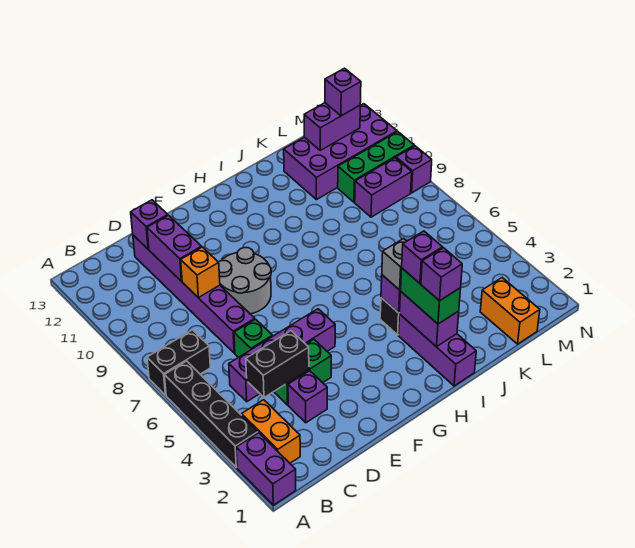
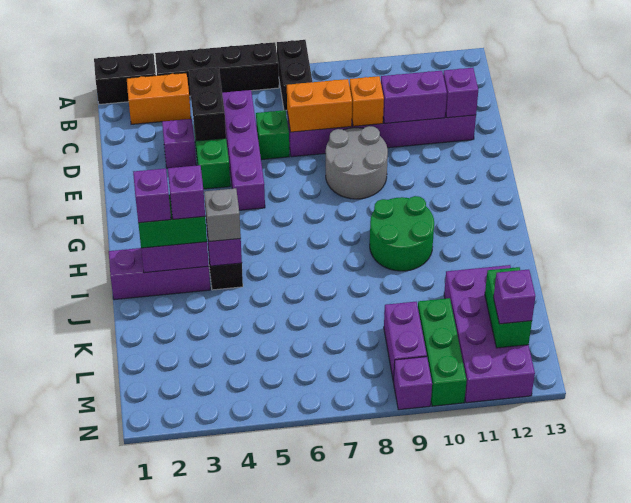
purple brick A1:A2 level 1 -> black brick A1:A2 level 1
none -> green round brick H9:I10 level 1
orange brick L1:L2 level 1 -> orange brick D7:D8 level 2
purple brick L12:M12 level 2 -> green brick L12:M12 level 2

